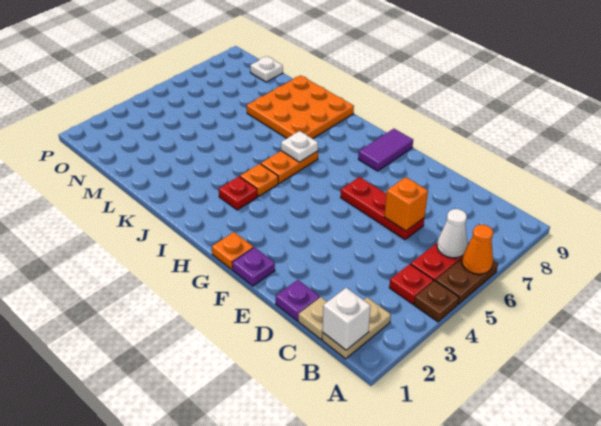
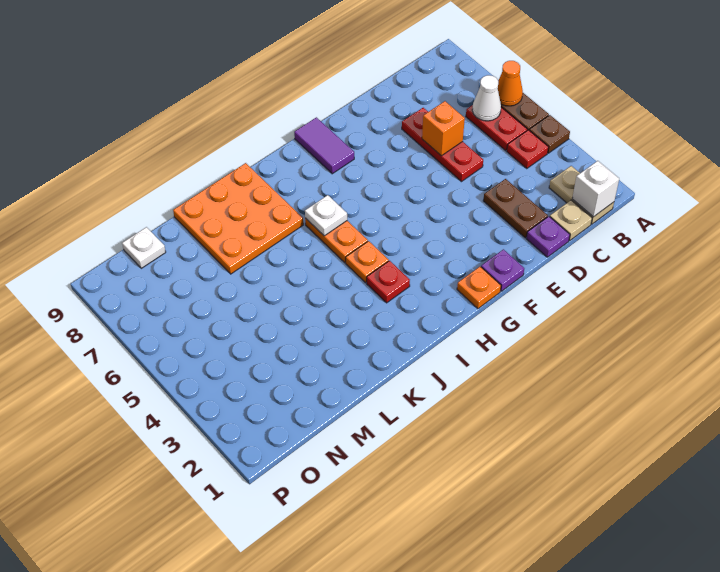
none -> brown plate D2:D3 level 1
red plate D6:F6 level 1 -> red plate D5:D7 level 1

